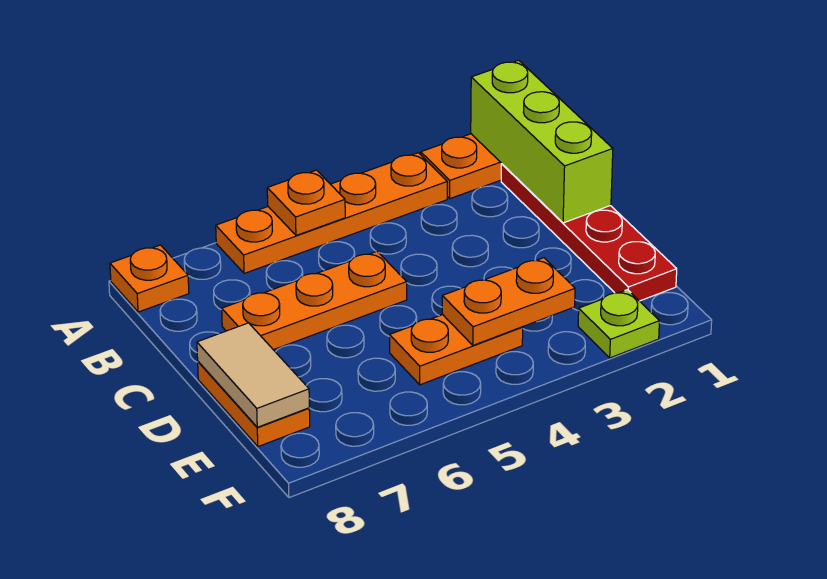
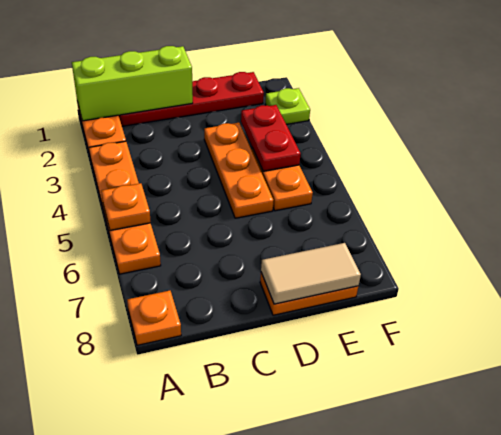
orange plate C5:C7 level 1 -> orange plate D3:D5 level 1
orange plate E3:E4 level 2 -> red plate E3:E4 level 2

